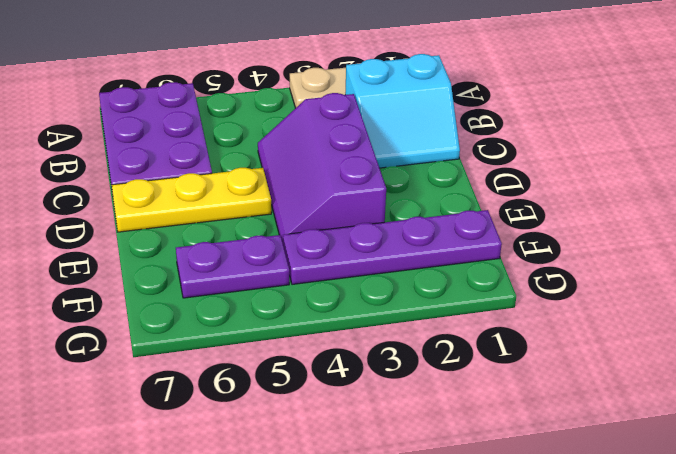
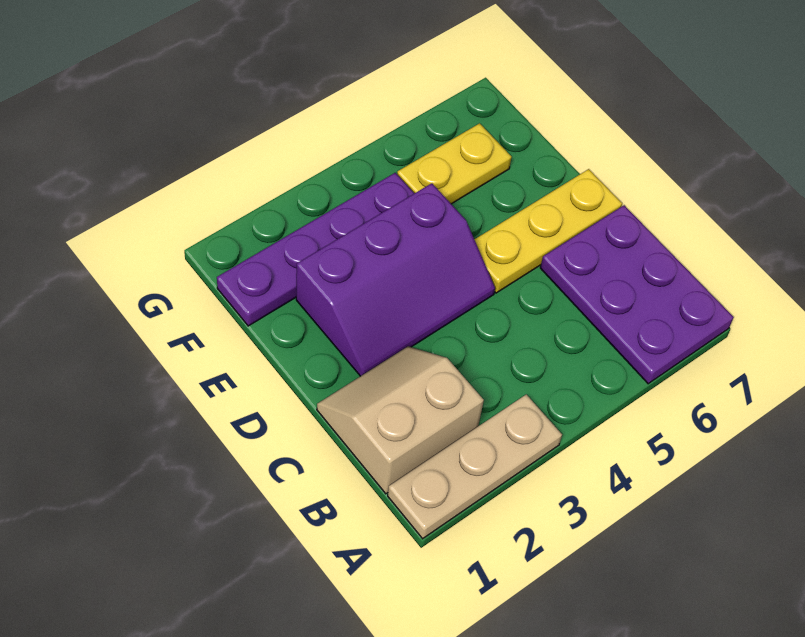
cyan slope B1:C2 level 1 top B -> tan slope B1:C2 level 1 top B
purple slope C3:E4 level 1 top 3 -> purple slope D2:E4 level 1 top E
purple plate F5:F6 level 1 -> yellow plate F5:F6 level 1

